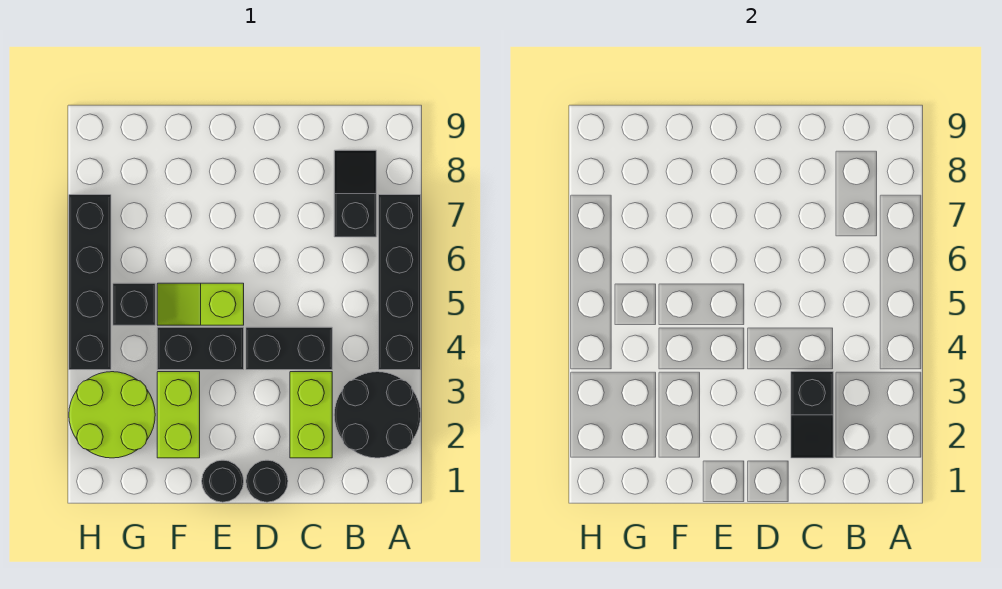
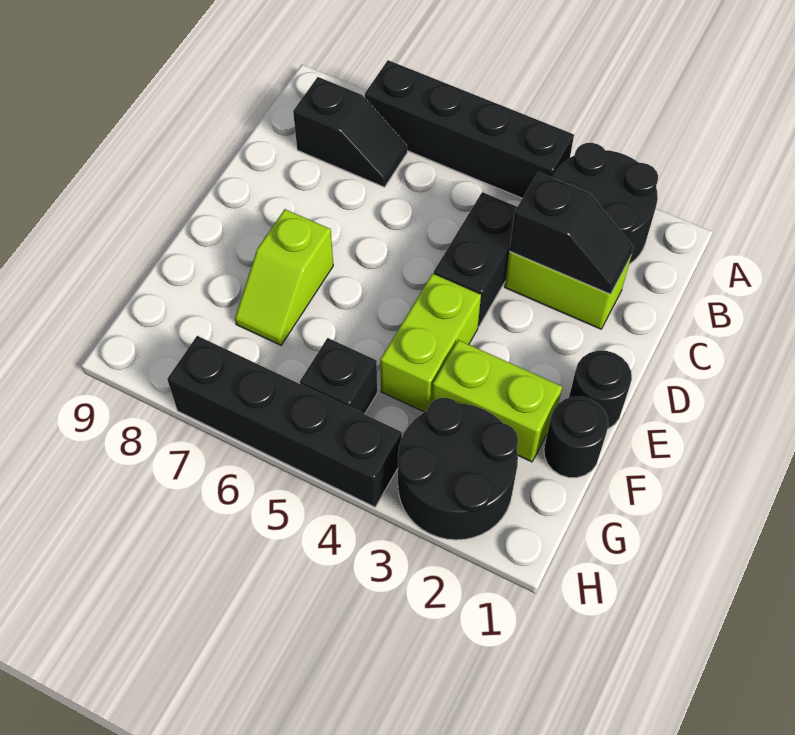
black slope B7:B8 level 1 top 7 -> black slope B7:B8 level 1 top 8
black round brick D1 level 1 -> black round brick F1 level 1
black brick E4:F4 level 1 -> lime brick E4:F4 level 1
lime slope E5:F5 level 1 top E -> lime slope E7:F7 level 1 top E
lime round brick G2:H3 level 1 -> black round brick G2:H3 level 1

